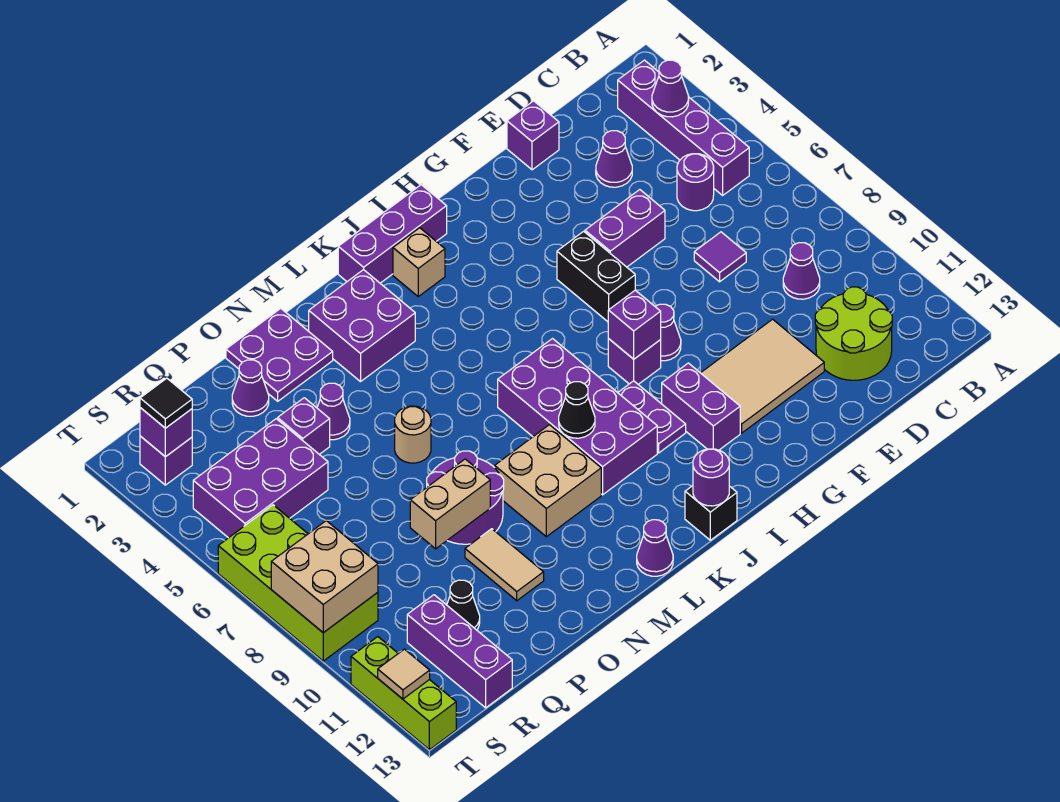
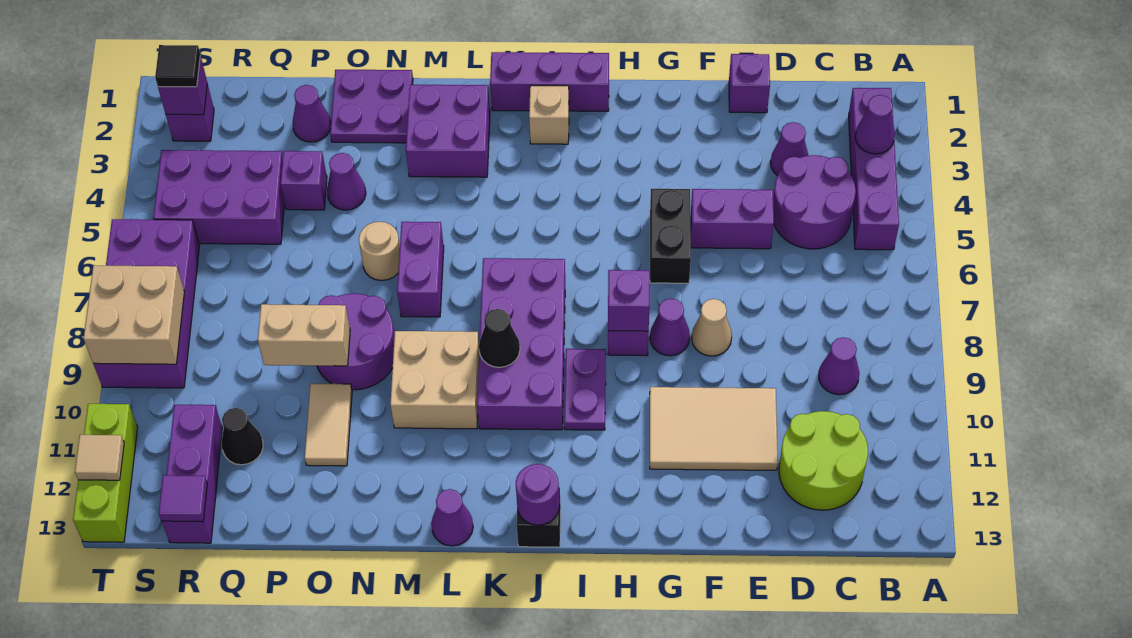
purple round brick C5 level 1 -> purple round brick C4:D5 level 1
purple tile D7 level 1 -> purple tile R13 level 2
none -> tan cone F8 level 1
purple brick H10:H11 level 1 -> purple brick M6:M7 level 1
lime brick S6:T9 level 1 -> purple brick S6:T9 level 1

